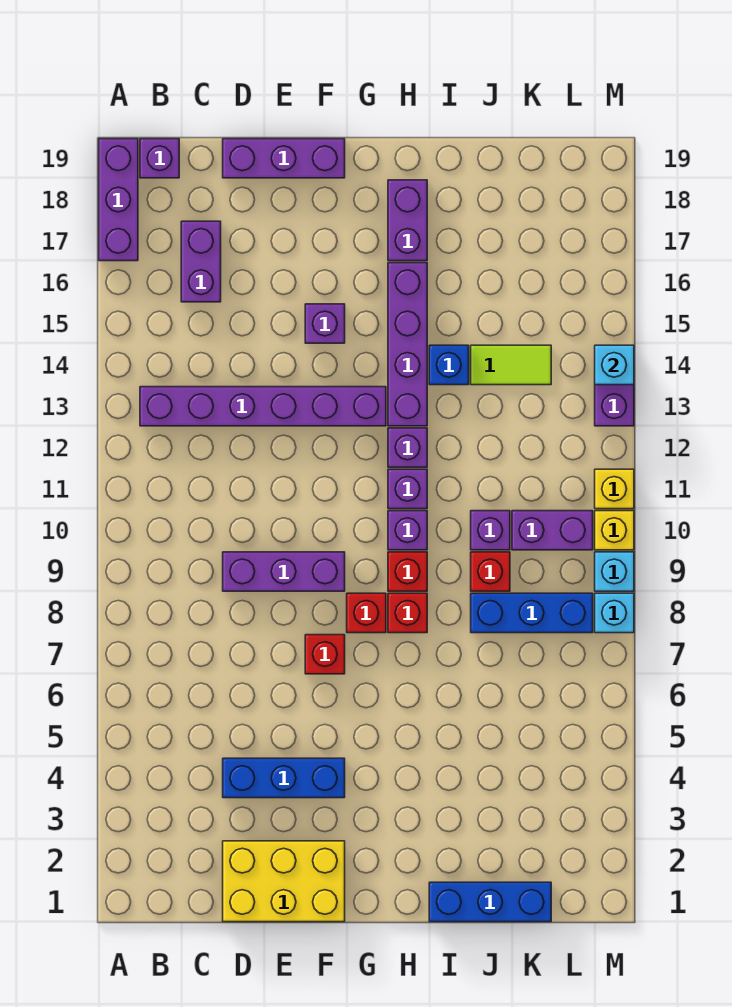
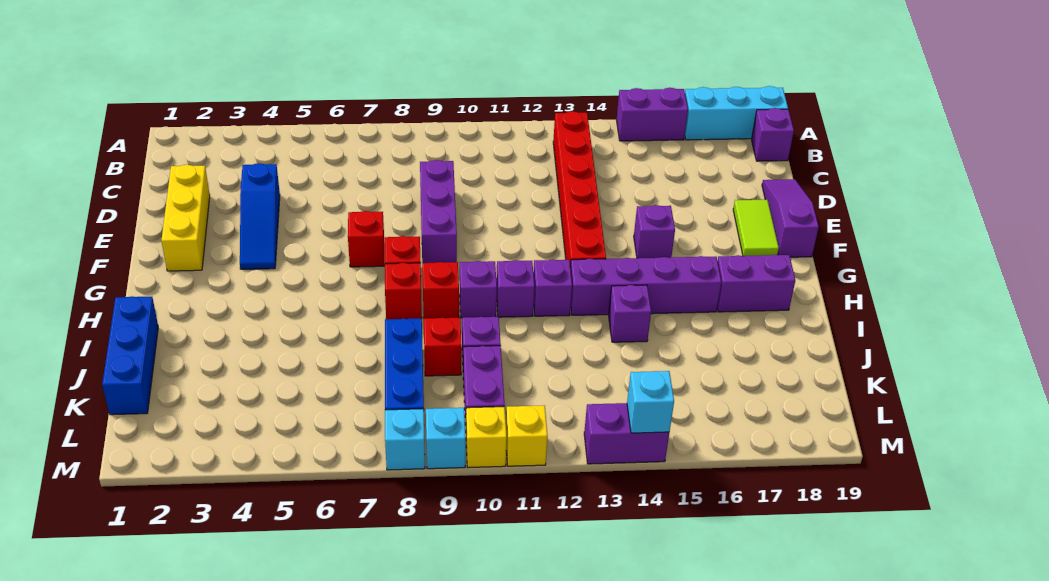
purple brick A17:A19 level 1 -> cyan brick A17:A19 level 1
purple brick B13:G13 level 1 -> red brick B13:G13 level 1
purple brick C16:C17 level 1 -> purple brick A15:A16 level 1
yellow brick D1:F2 level 1 -> yellow brick D2:F2 level 1
blue brick D4:F4 level 1 -> blue slope D4:F4 level 1 top D
purple brick D19:F19 level 1 -> purple slope D19:F19 level 1 top F
blue brick I14 level 1 -> purple brick I14 level 1
lime tile J14:K14 level 1 -> lime tile E18:F18 level 1

